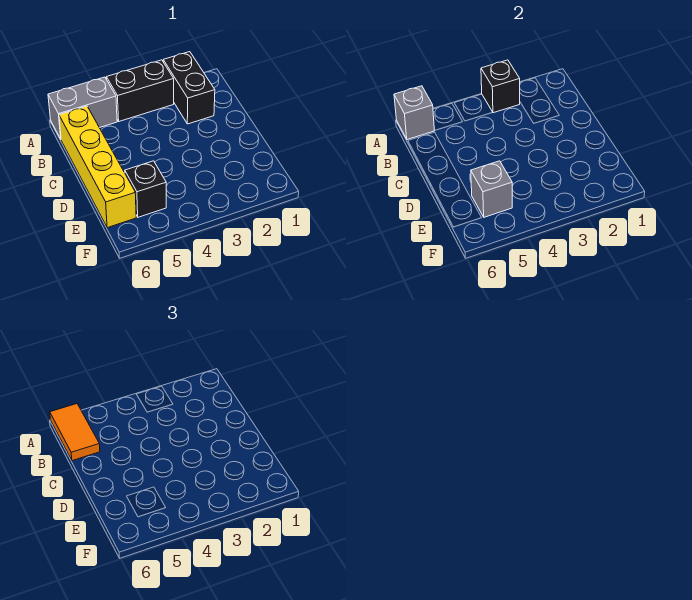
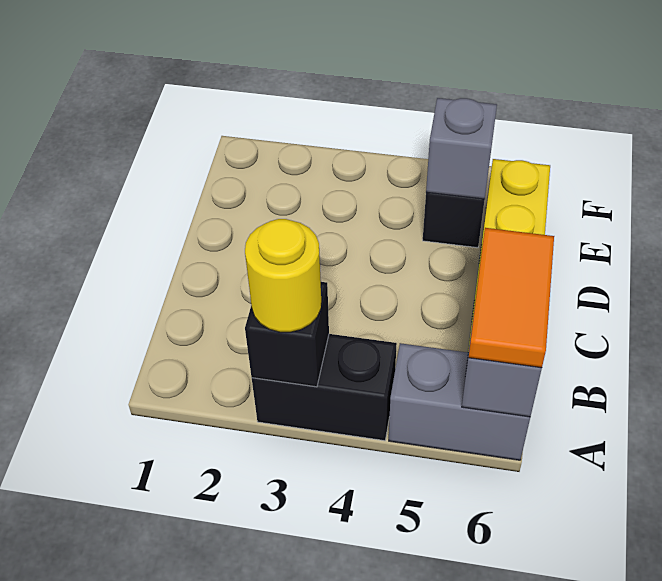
black brick A2:B2 level 1 -> none
none -> yellow round brick A3 level 3

